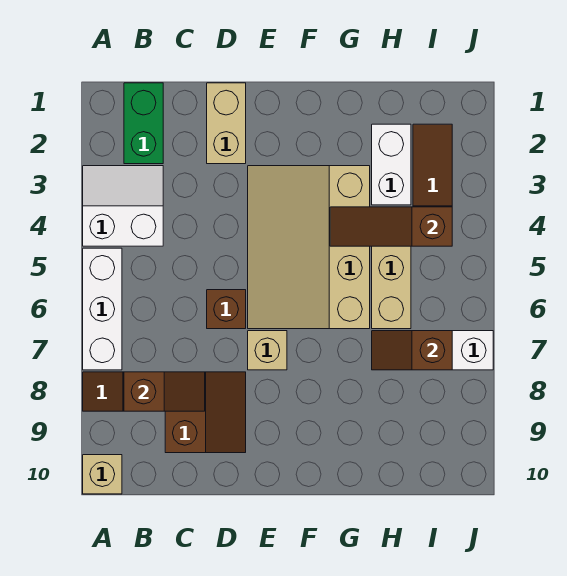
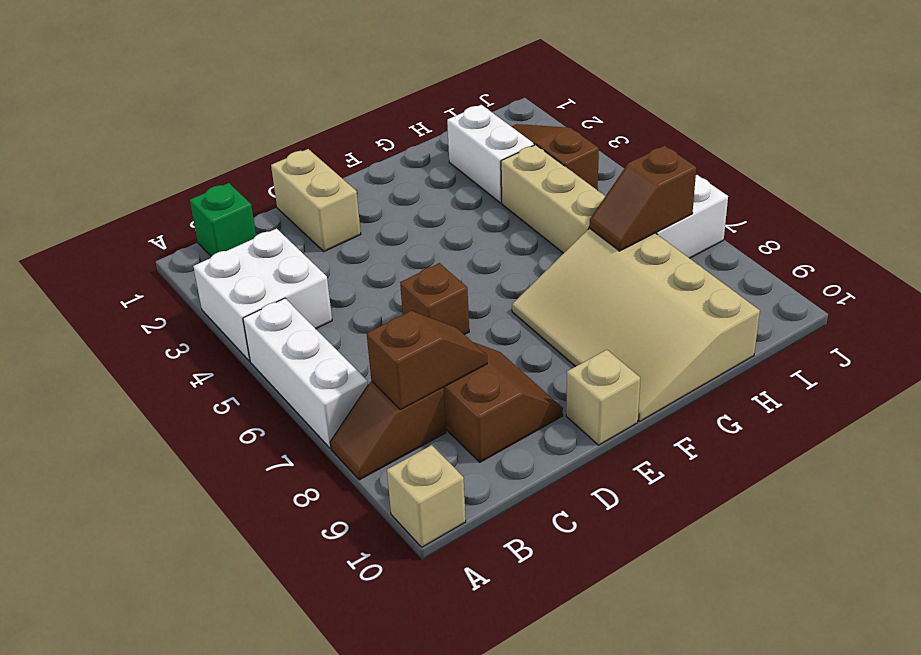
white slope A3:B4 level 1 top 4 -> white brick A3:B4 level 1
green brick B1:B2 level 1 -> green brick B1 level 1
tan slope E3:G6 level 1 top G -> tan slope F7:H10 level 1 top H
tan brick E7 level 1 -> tan brick E10 level 1
brown slope G4:I4 level 2 top I -> none

